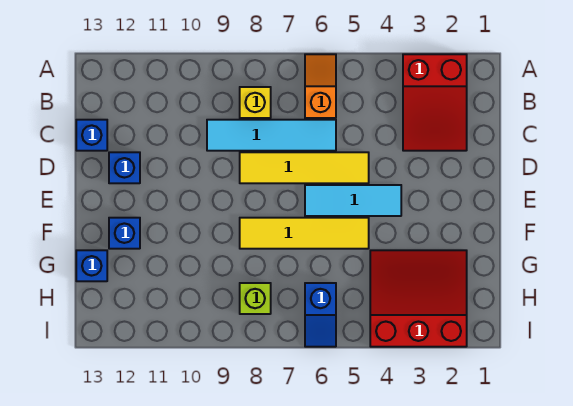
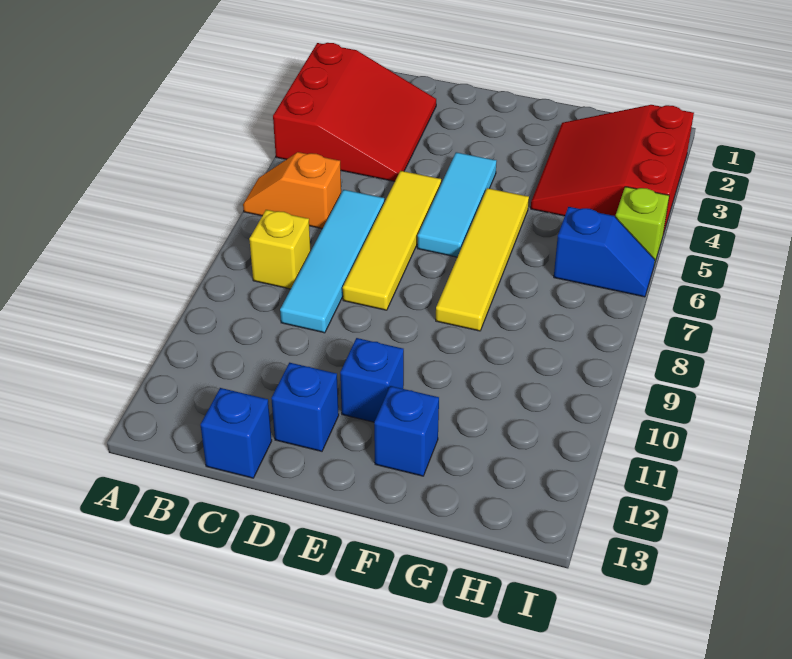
red slope A2:C3 level 1 top A -> red slope A2:C4 level 1 top A
blue brick G13 level 1 -> blue brick E11 level 1
lime brick H8 level 1 -> lime brick I5 level 1

